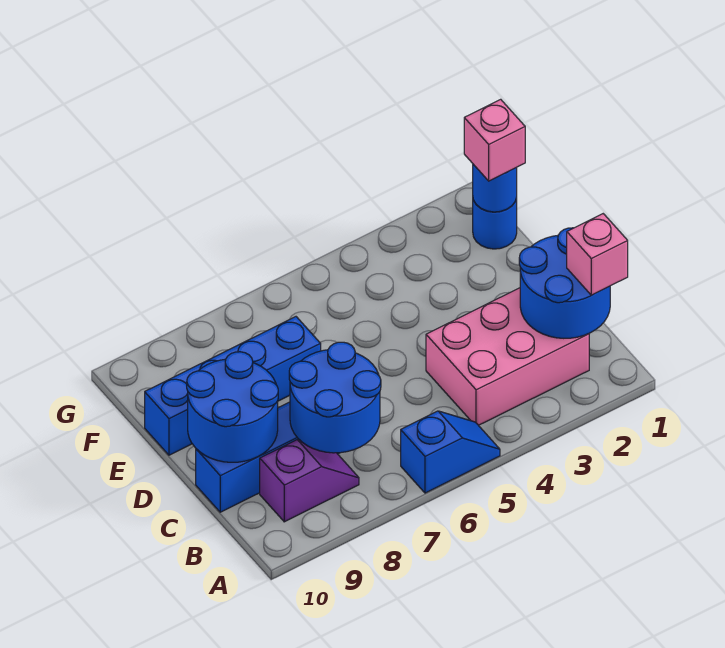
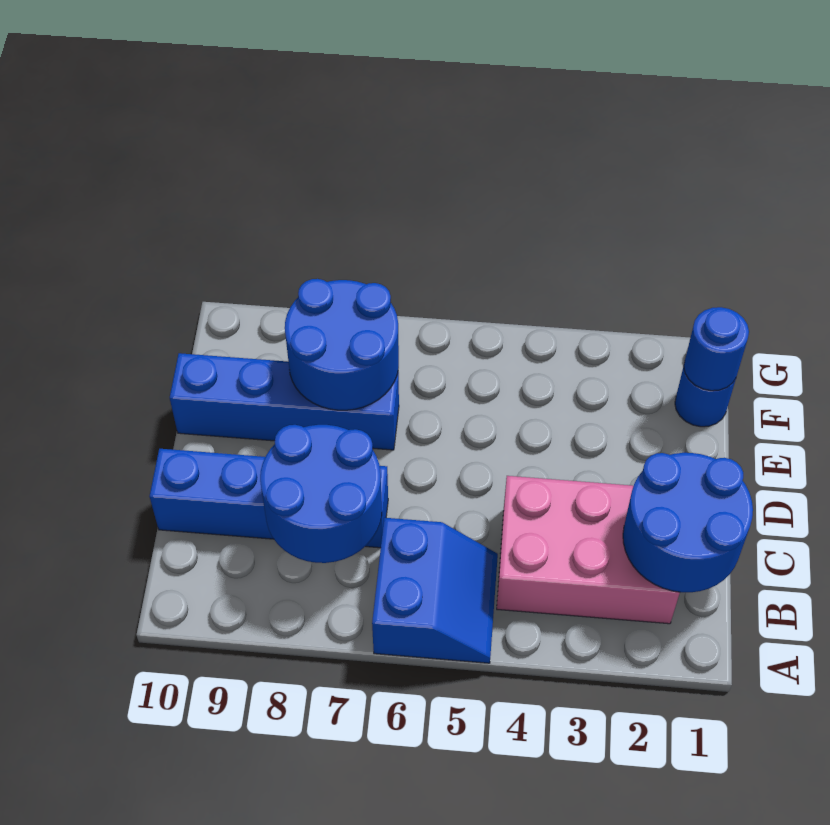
blue slope A5:A6 level 1 top 6 -> blue slope A5:B6 level 1 top 6
pink brick B1 level 3 -> none
purple slope B8:B9 level 1 top 9 -> none
blue round brick C9:D10 level 2 -> blue round brick E7:F8 level 2
pink brick F1 level 3 -> none

